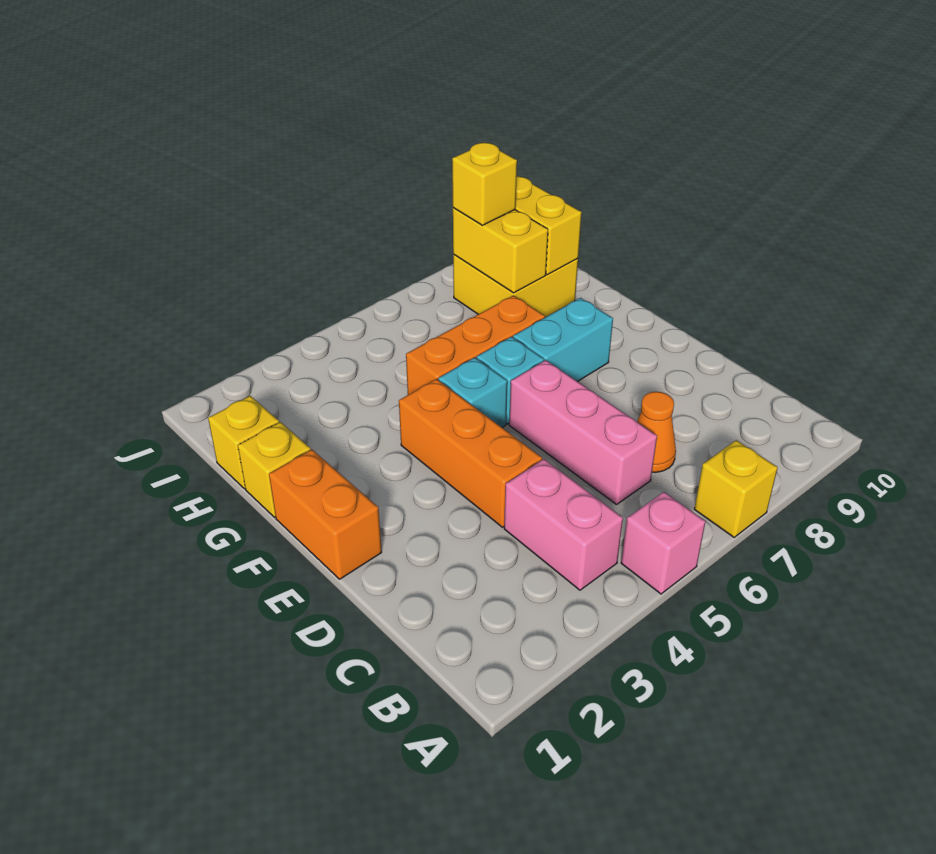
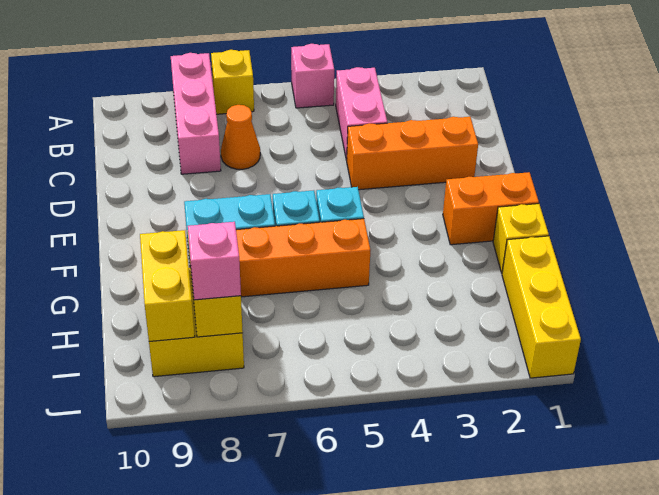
pink brick C6:E6 level 1 -> pink brick A8:C8 level 1
orange brick D4:F4 level 1 -> orange brick D2:D4 level 1
orange brick E1:F1 level 1 -> orange brick F1:F2 level 1
yellow brick H1 level 1 -> yellow brick H1:J1 level 1
yellow brick I8 level 3 -> pink brick I8 level 3

